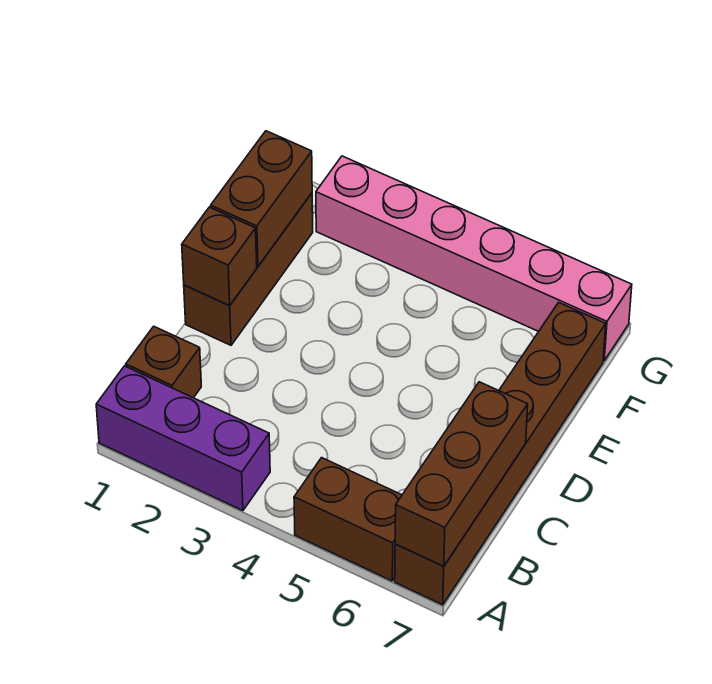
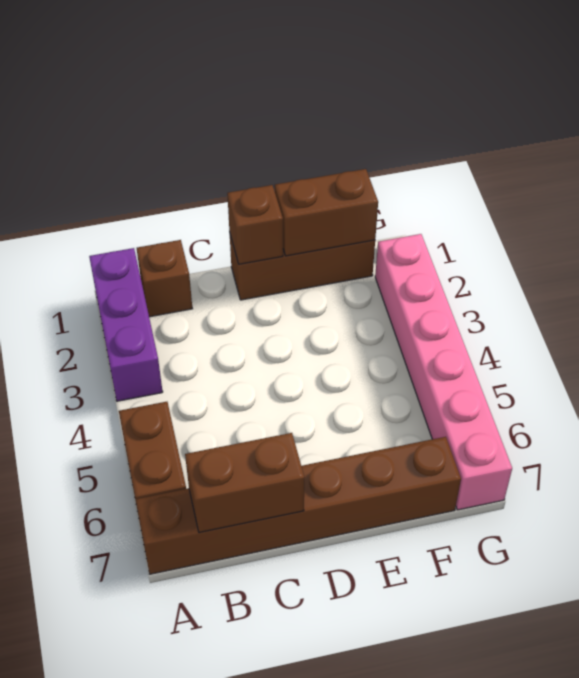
brown brick A7:C7 level 2 -> brown brick B7:C7 level 2

